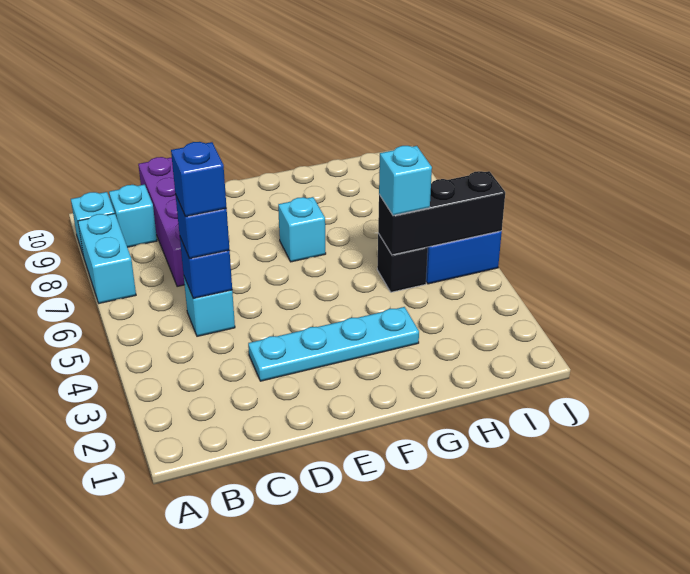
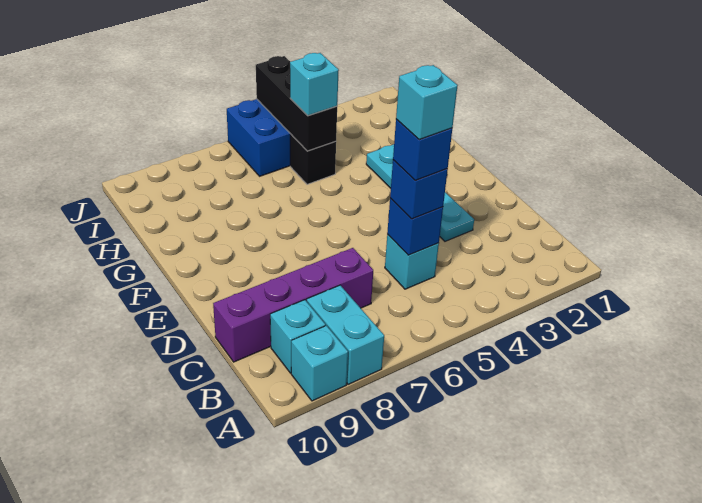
cyan brick A7:A8 level 1 -> cyan brick A8:B8 level 1
cyan brick F7 level 1 -> cyan brick C5 level 5

